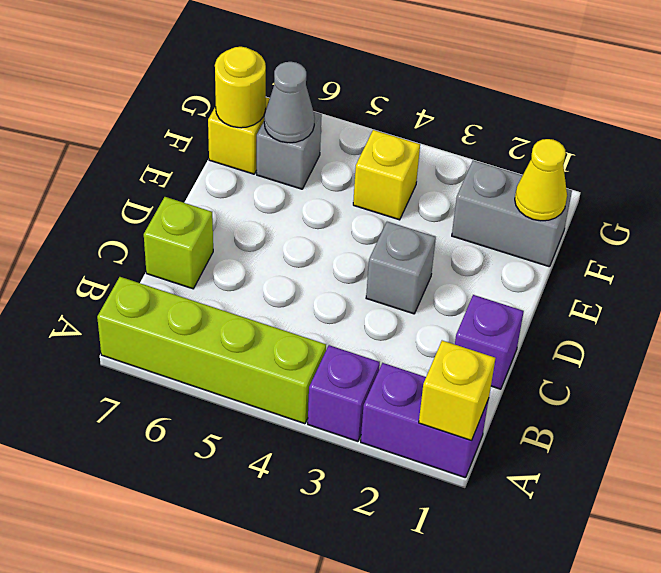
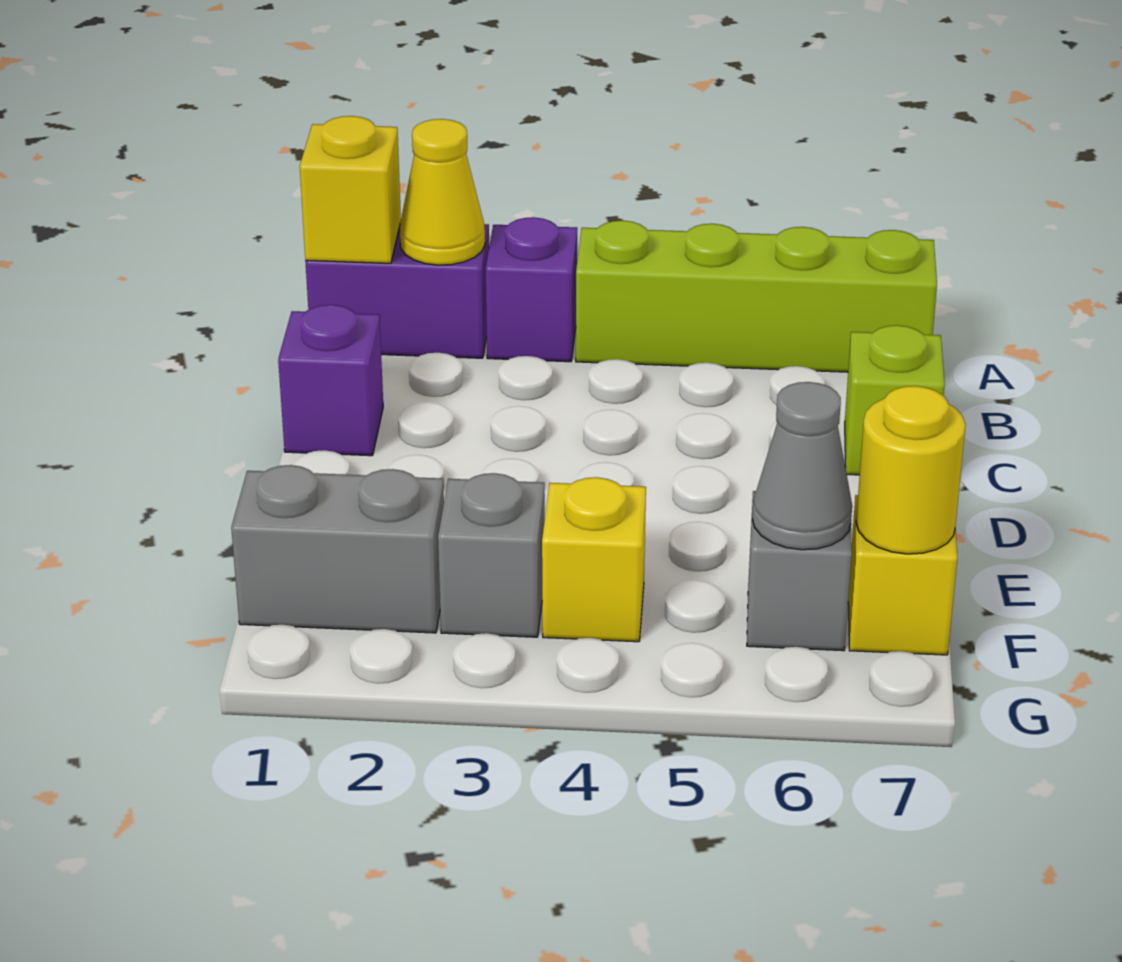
grey brick D3 level 1 -> grey brick F3 level 1
yellow cone F1 level 2 -> yellow cone A2 level 2

